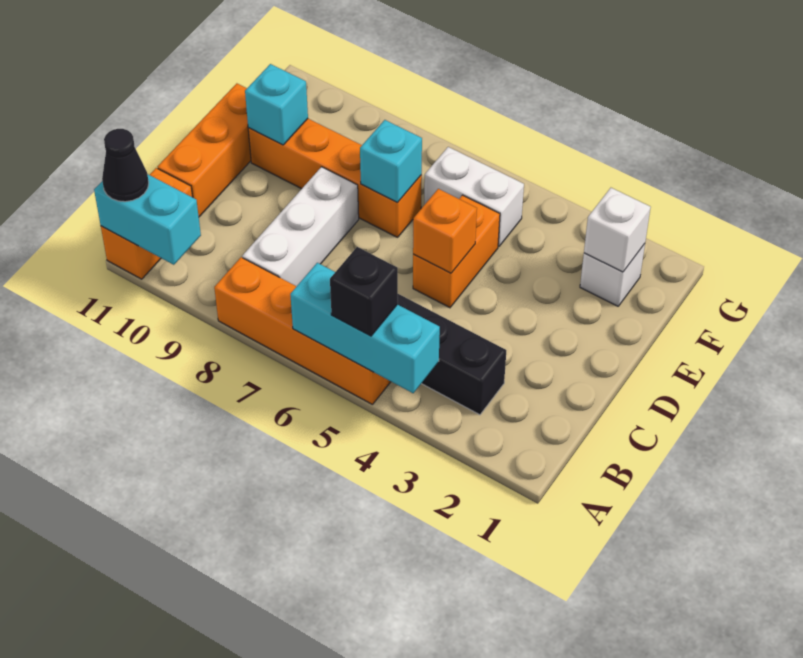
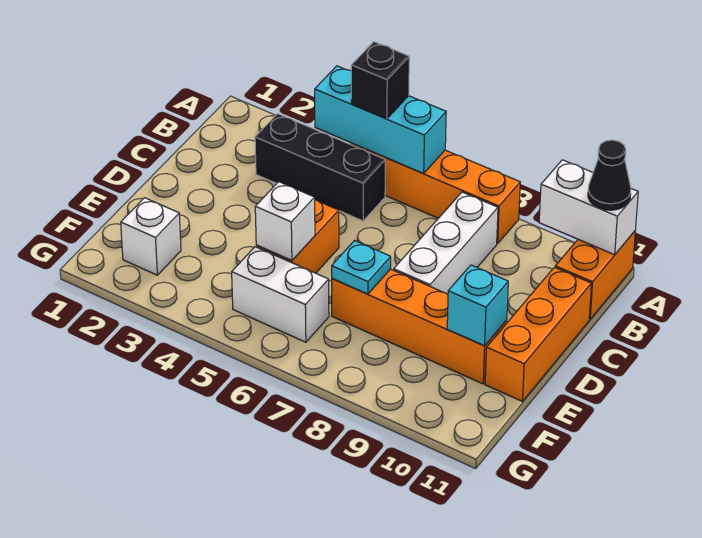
cyan brick A10:A11 level 2 -> white brick A10:A11 level 2
orange brick D5 level 2 -> none
cyan brick E7 level 2 -> cyan plate E7 level 2
white brick F2 level 2 -> white brick E5 level 2

